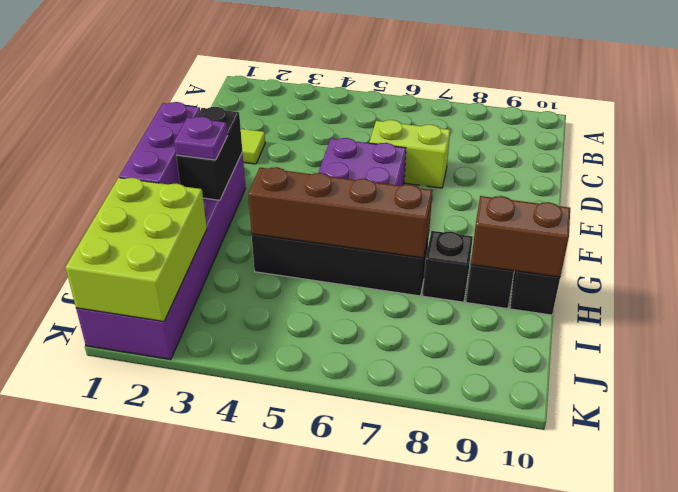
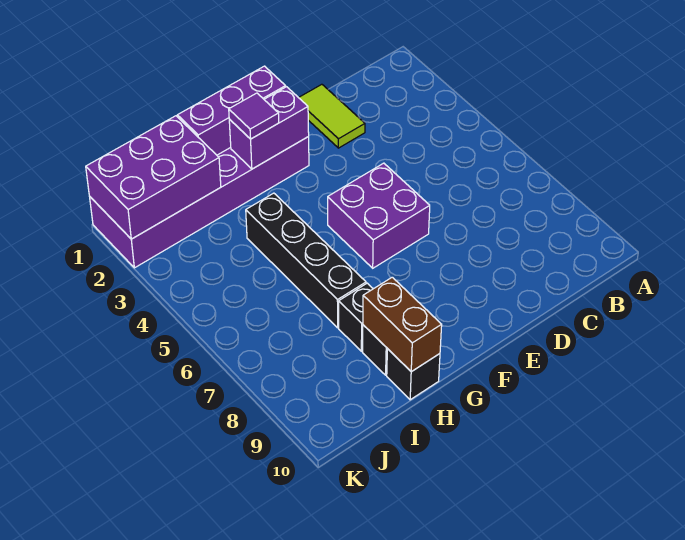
lime brick D6:D7 level 1 -> none
black brick F2:G2 level 2 -> purple brick F2:G2 level 2
purple plate G2 level 3 -> purple tile G2 level 3
brown brick H4:H7 level 2 -> none
lime brick I1:K2 level 2 -> purple brick I1:K2 level 2

